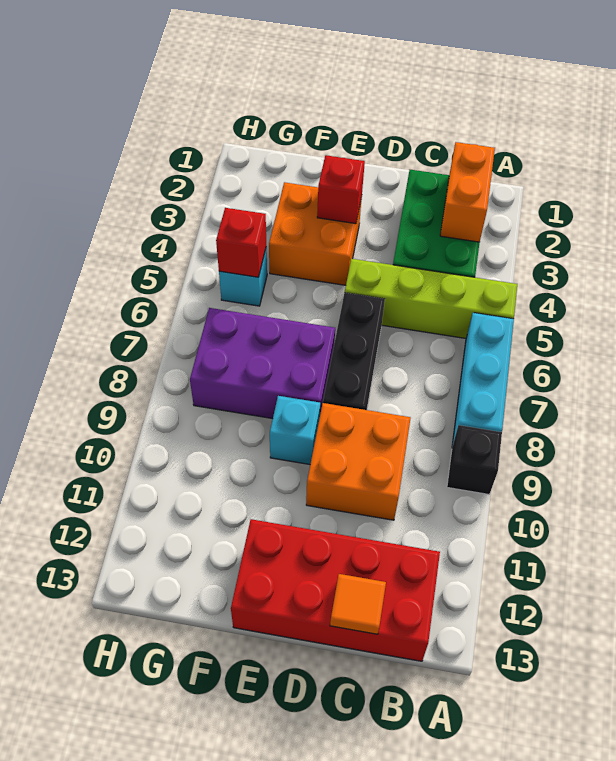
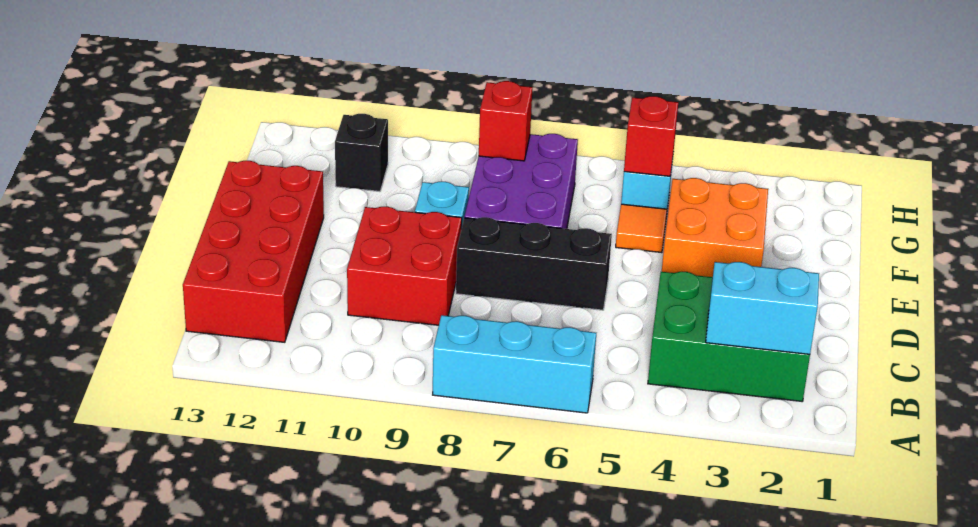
lime brick A5:D5 level 1 -> none
black brick A9 level 1 -> black brick G11 level 1
orange brick B2:B3 level 2 -> cyan brick B2:B3 level 2
orange brick C9:D10 level 1 -> red brick C9:D10 level 1
orange tile C13 level 2 -> orange tile F5 level 1
red brick E3 level 2 -> red brick G8 level 2

